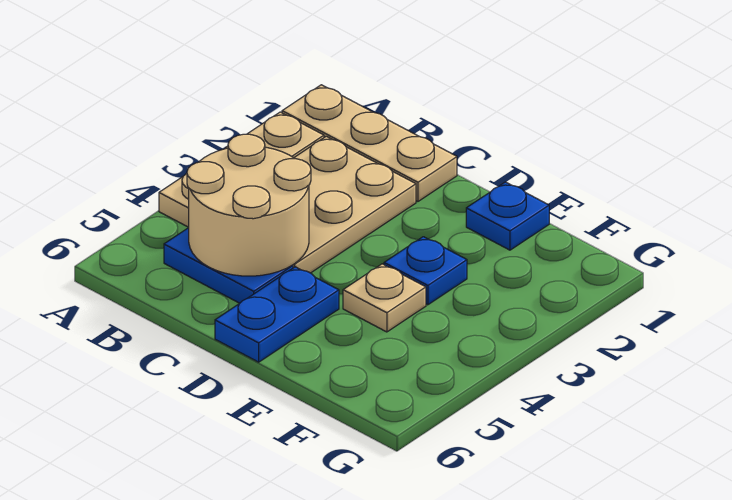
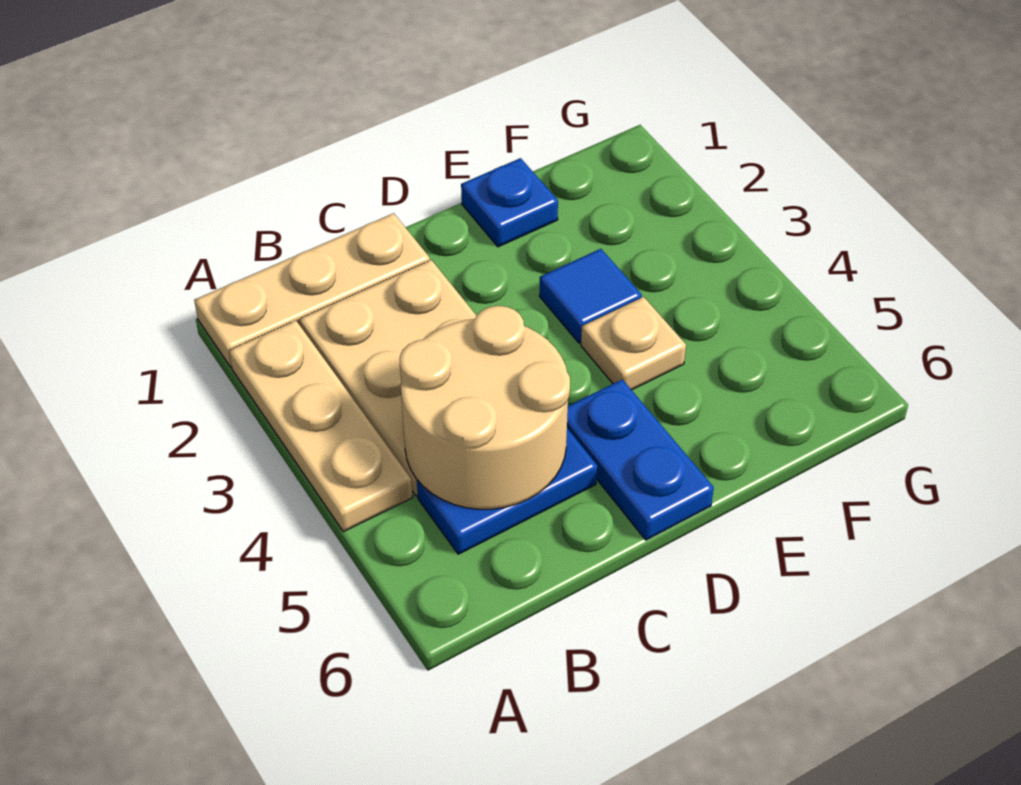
blue plate E3 level 1 -> blue tile E3 level 1

